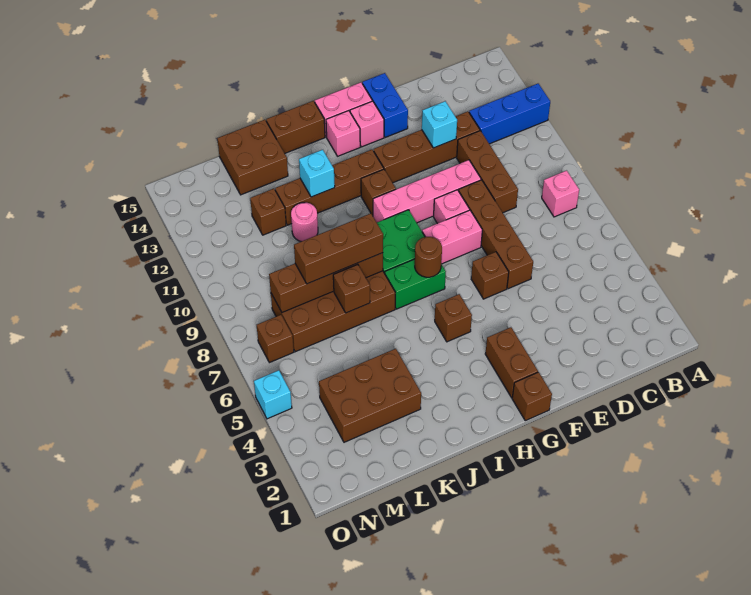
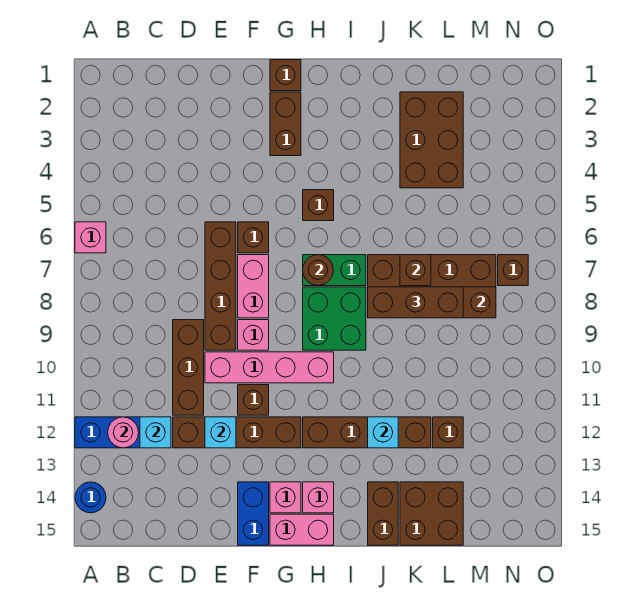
none -> blue round brick A14 level 1
pink brick B8 level 1 -> pink brick A6 level 1
pink brick F8:G8 level 1 -> pink brick F7:F8 level 1
brown brick H11 level 1 -> brown brick F11 level 1
brown brick I15:J15 level 1 -> brown brick J14:J15 level 1
brown brick K3:M4 level 1 -> brown brick K2:L4 level 1
pink round brick K11 level 1 -> pink round brick B12 level 2
cyan brick O5 level 1 -> cyan brick C12 level 2

